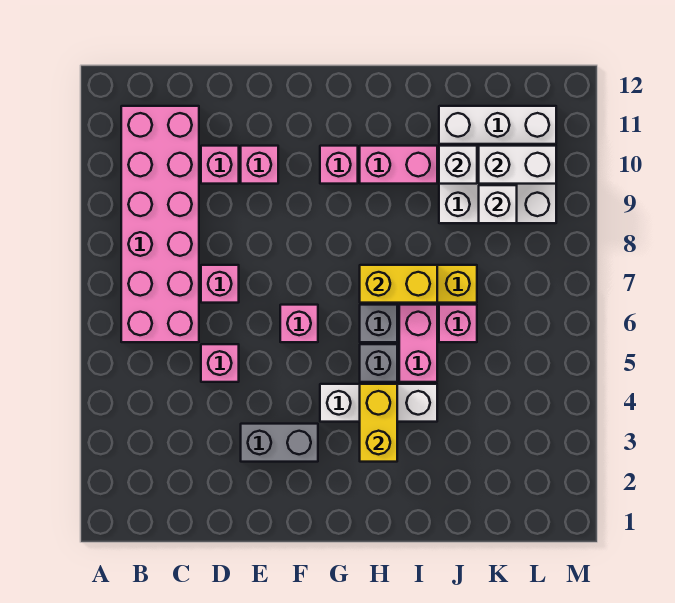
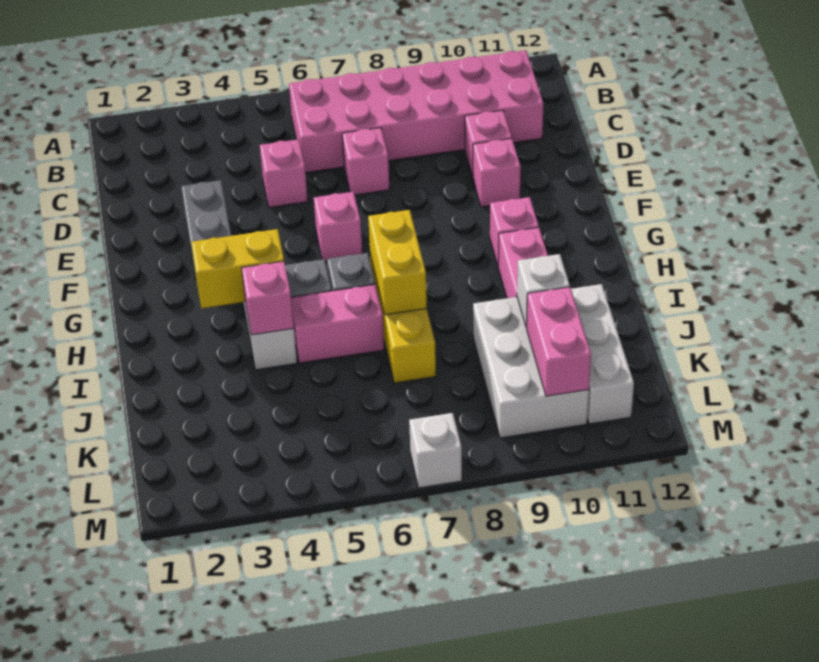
pink brick J6 level 1 -> pink brick I4 level 2
white brick K9 level 2 -> white brick M7 level 1
white brick K10:L10 level 2 -> pink brick K10:L10 level 2

